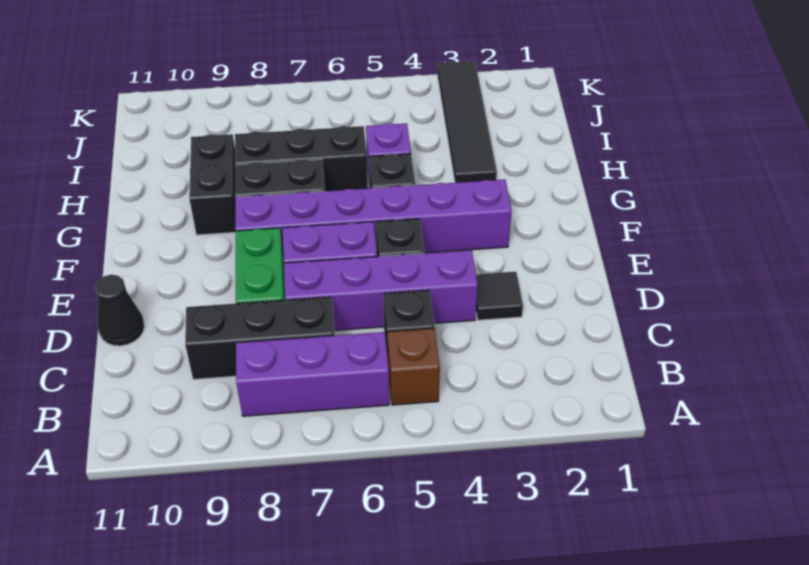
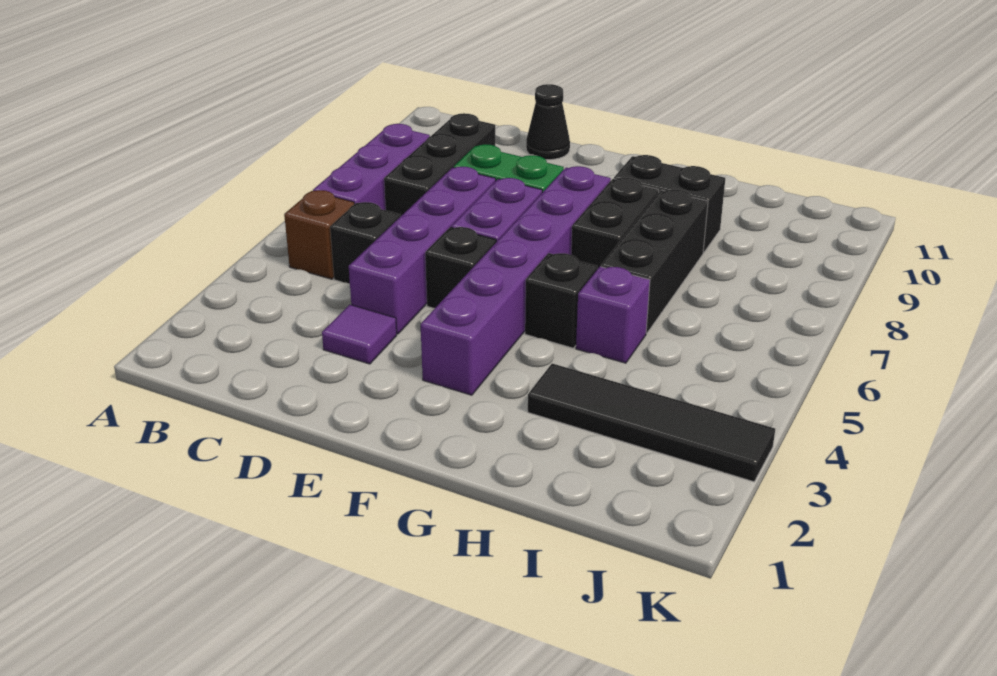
black tile D3 level 1 -> purple tile D3 level 1

